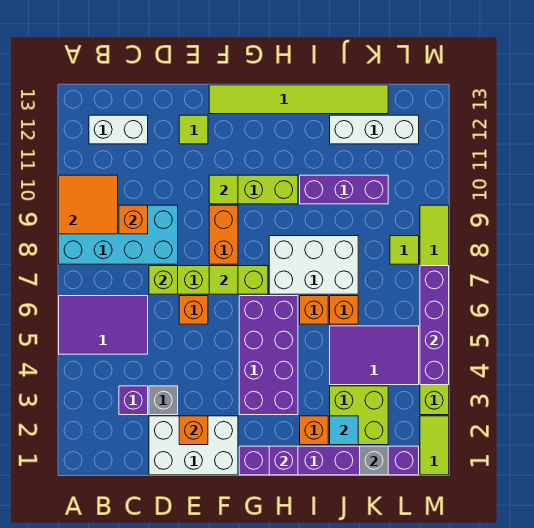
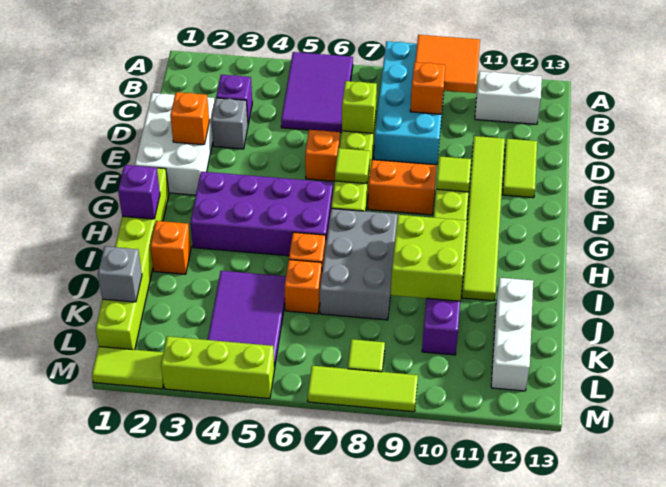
white brick B12:C12 level 1 -> white brick B11:B12 level 1
lime tile E12 level 1 -> lime tile D12:E12 level 1
lime tile F13:K13 level 1 -> lime tile D11:I11 level 1
purple brick G1:L1 level 1 -> lime brick G1:L1 level 1
white brick H7:J8 level 1 -> grey brick H7:J8 level 1
lime brick J2:K3 level 1 -> lime brick I9:J10 level 2
cyan tile J2 level 2 -> none
purple brick M4:M7 level 2 -> none

